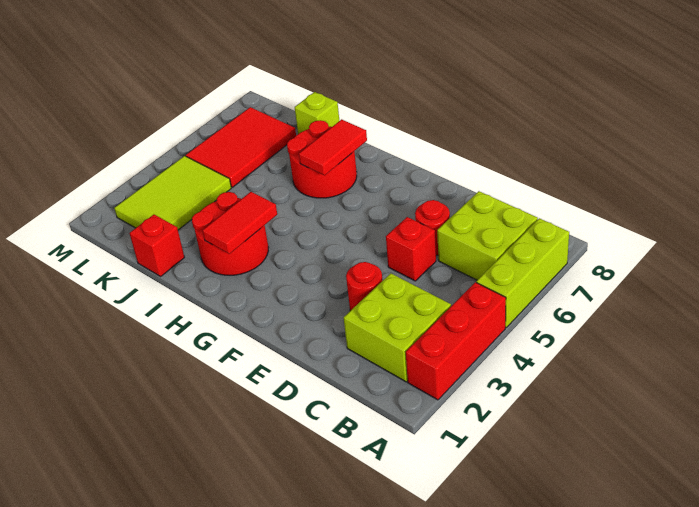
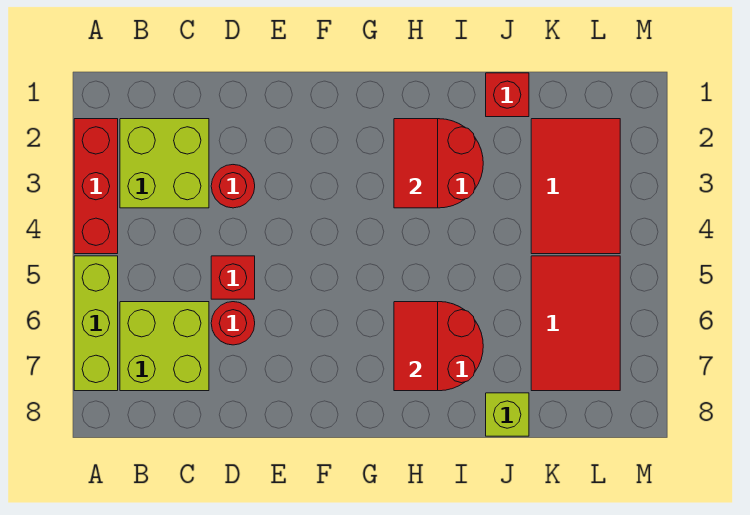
lime tile K2:L4 level 1 -> red tile K2:L4 level 1

